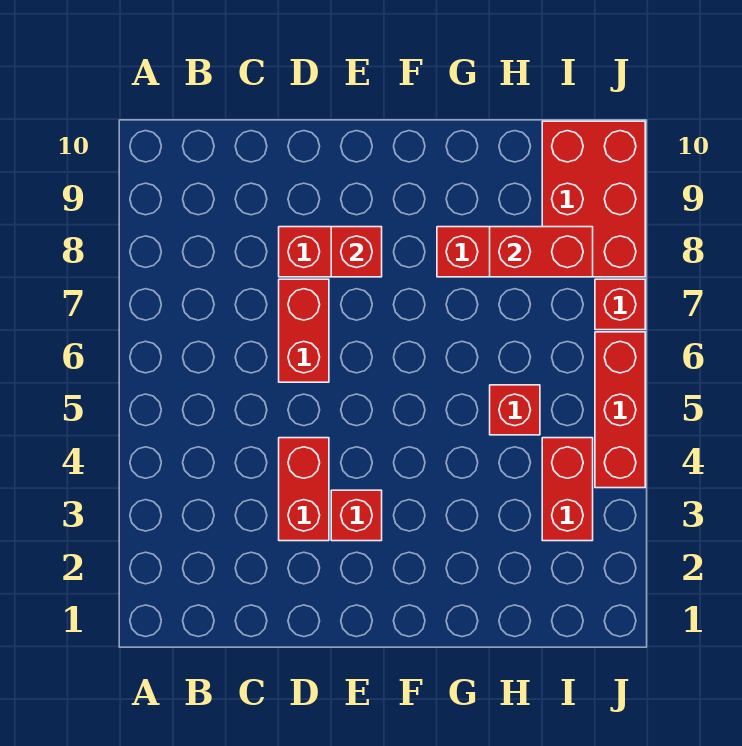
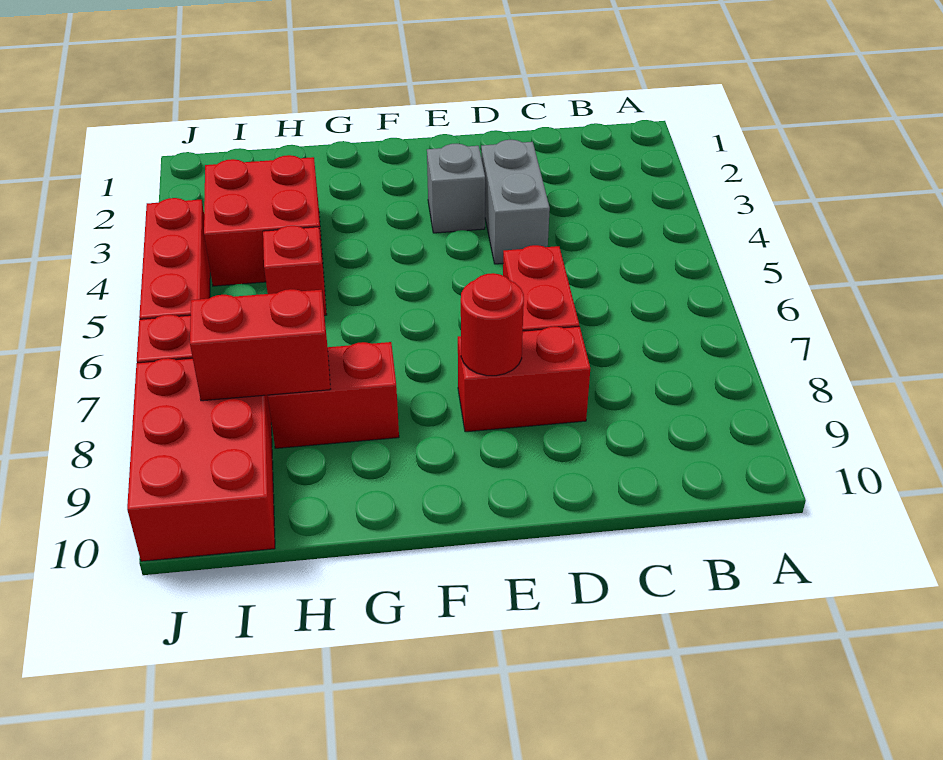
red brick D3:D4 level 1 -> grey brick D3:D4 level 1
red brick E3 level 1 -> grey brick E3 level 1
red brick E8 level 2 -> red round brick E8 level 2
red brick I3:I4 level 1 -> red brick H3:I4 level 1

